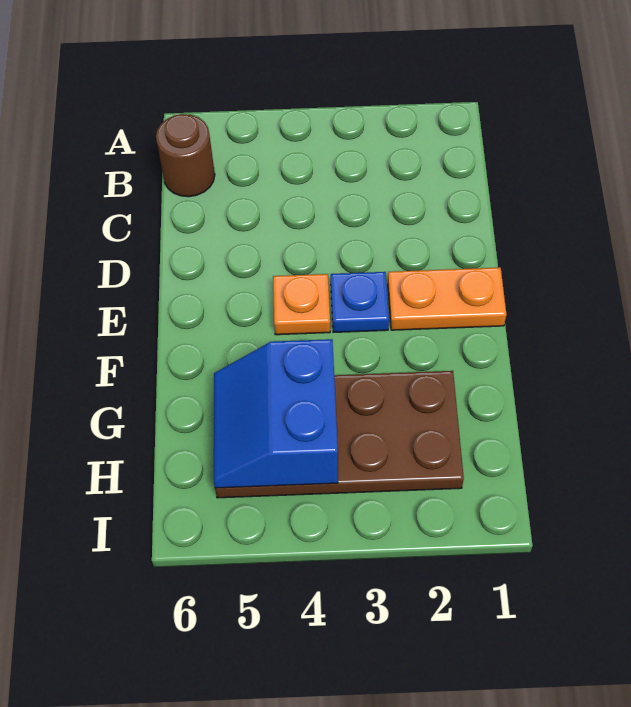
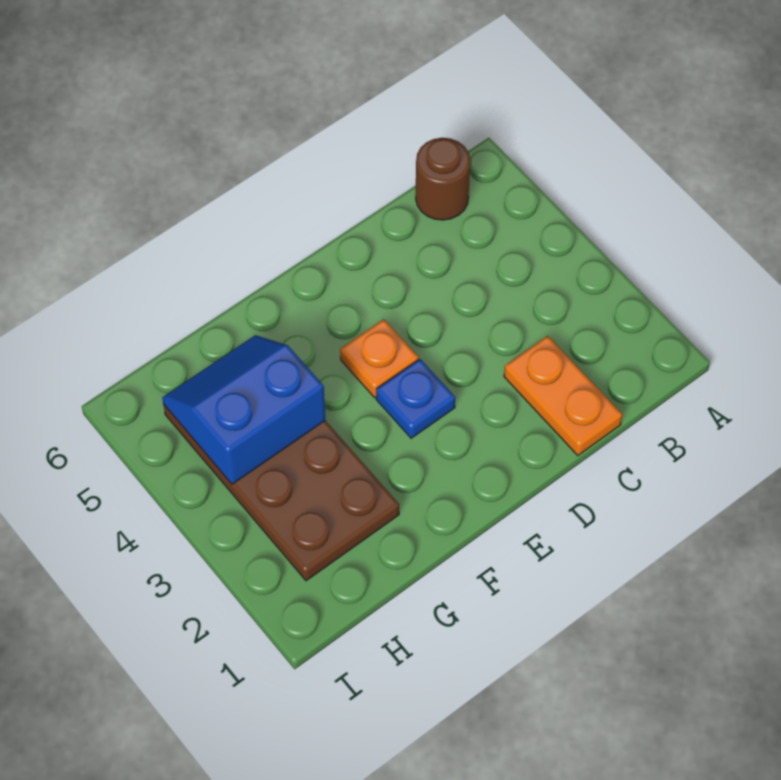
orange plate E1:E2 level 1 -> orange plate C1:C2 level 1

